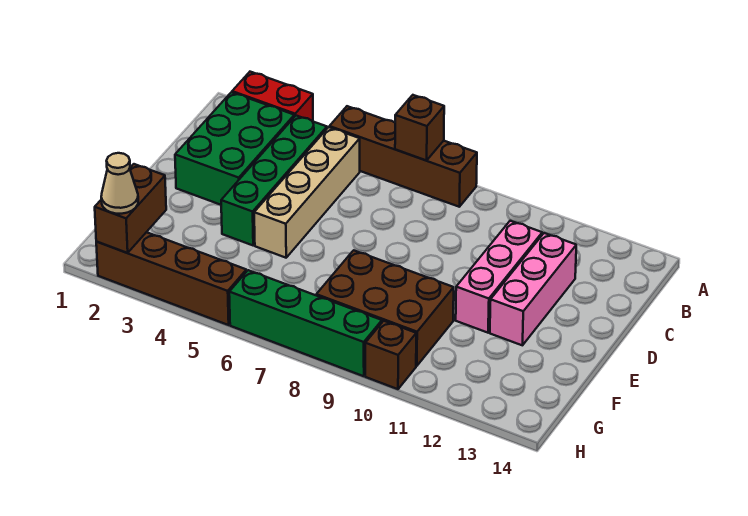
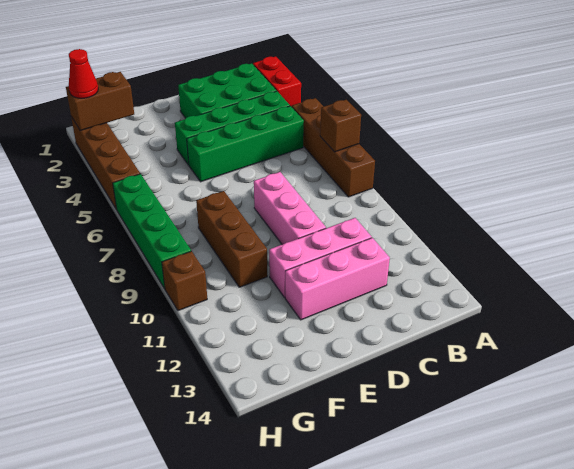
tan brick B5:E5 level 1 -> green brick B5:E5 level 1
none -> pink brick D8:D10 level 1
brown brick F8:G10 level 1 -> brown brick F8:F10 level 1
tan cone H2 level 3 -> red cone H2 level 3

